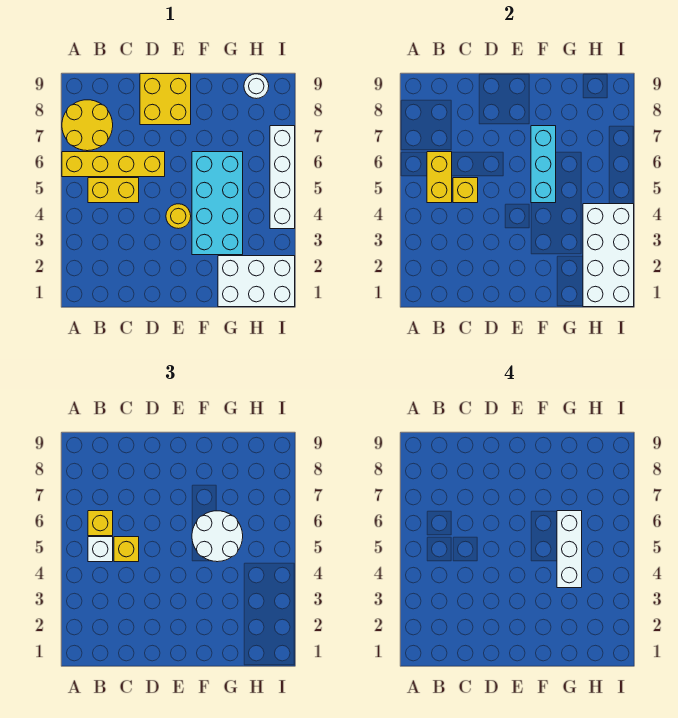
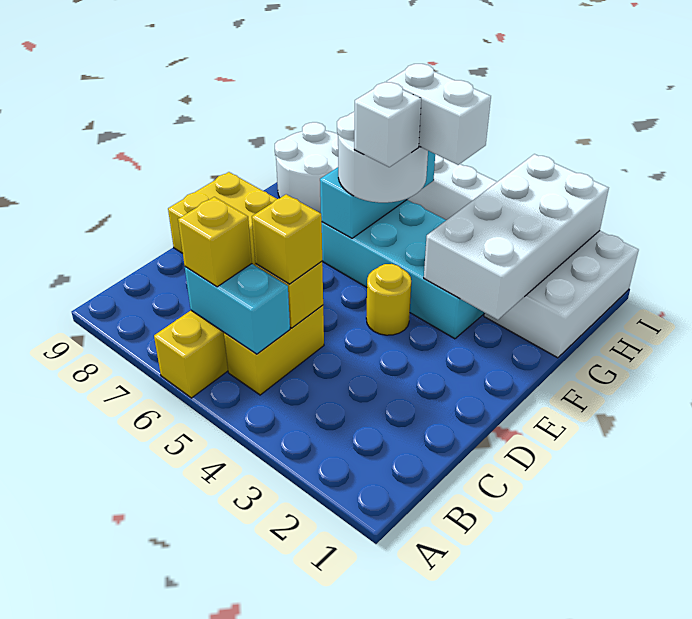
yellow round brick A7:B8 level 1 -> none
yellow brick B5:B6 level 2 -> cyan brick B5:B6 level 2
white brick B5 level 3 -> white brick F5 level 4
cyan brick F5:F7 level 2 -> cyan brick F6:H6 level 2
white brick G4:G6 level 4 -> white brick G4:G5 level 4
white brick H1:I4 level 2 -> white brick F2:I3 level 2
white round brick H9 level 1 -> white round brick G8:H9 level 1

